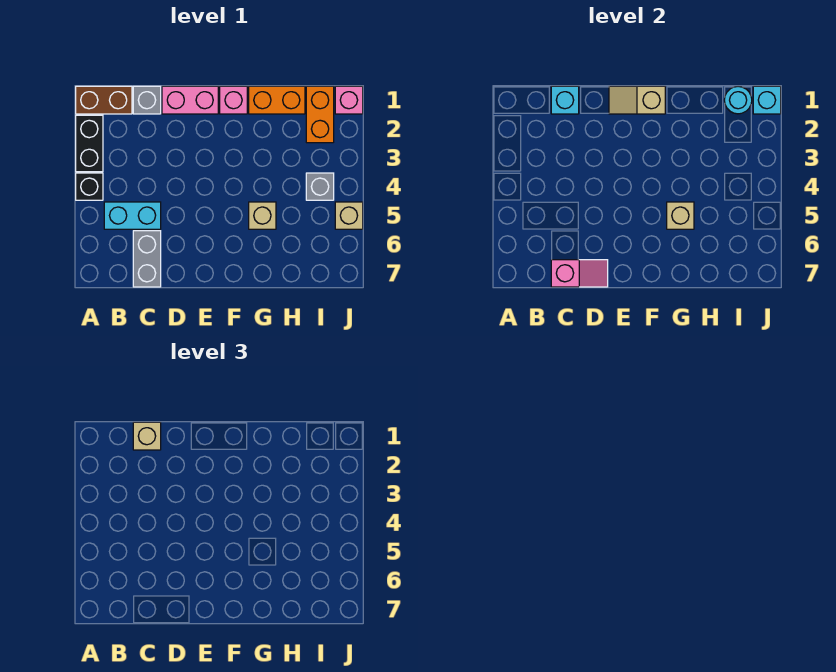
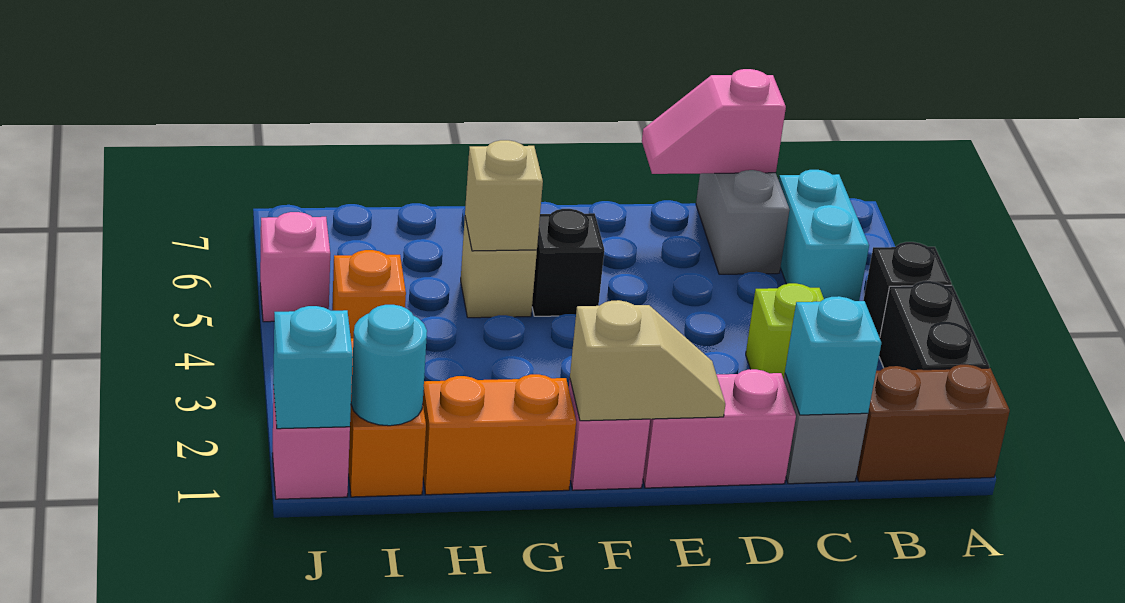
cyan brick B5:C5 level 1 -> cyan brick B5:B6 level 1
tan brick C1 level 3 -> none
none -> lime brick C3 level 1
none -> black brick F5 level 1
grey brick I4 level 1 -> orange brick I4 level 1
tan brick J5 level 1 -> pink brick J5 level 1

